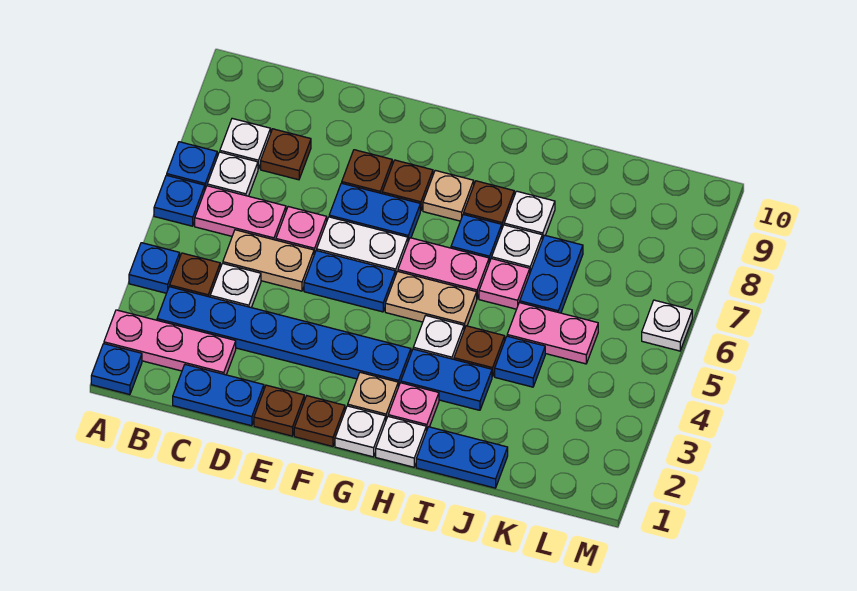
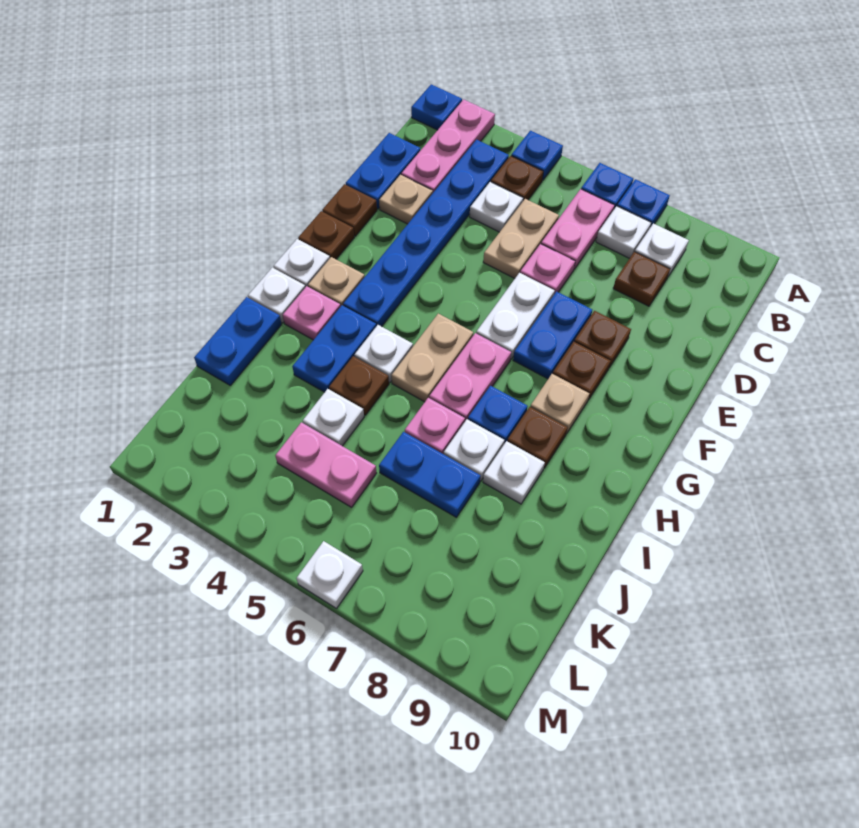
none -> tan plate D2 level 1
blue plate E5:F5 level 1 -> none
blue plate J4 level 1 -> white plate J4 level 1
pink plate J5:K5 level 1 -> pink plate K4:K5 level 1

